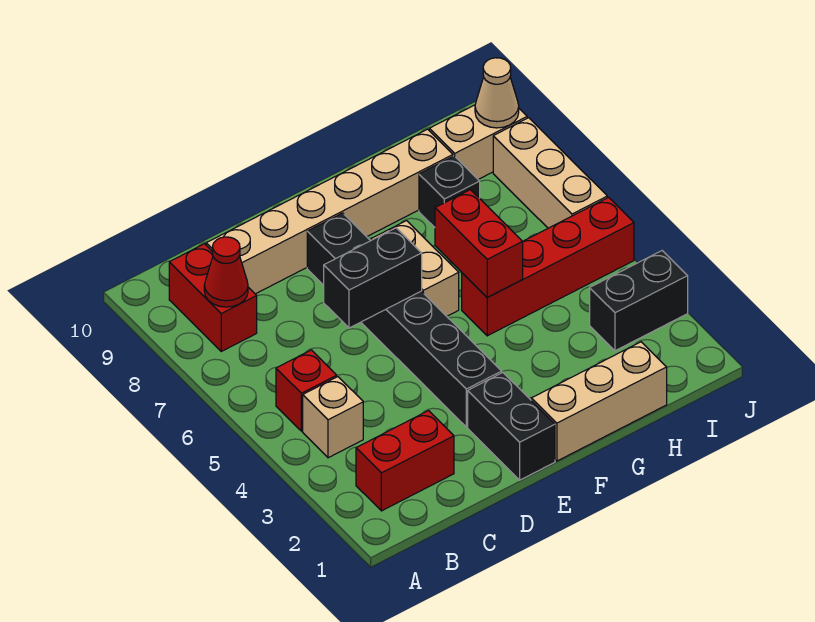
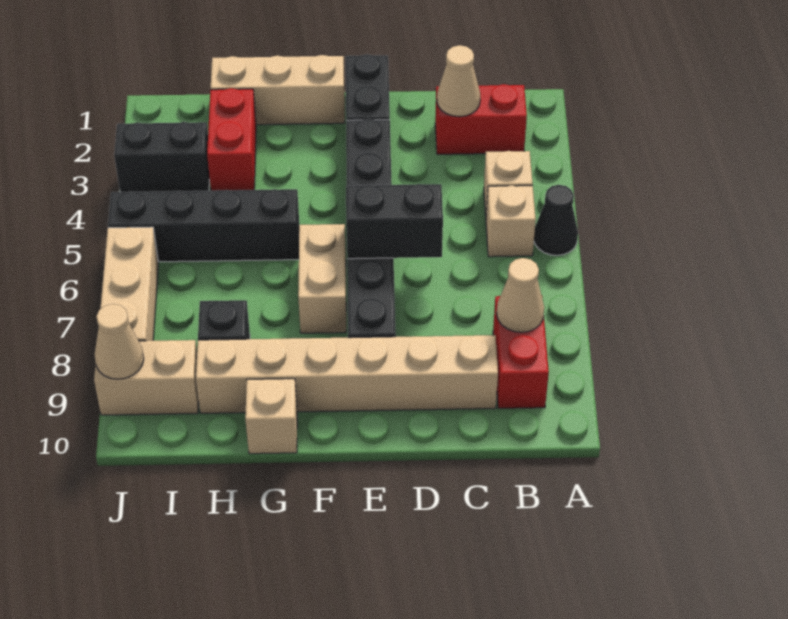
none -> black cone A5 level 1
red brick B5 level 1 -> tan brick B5 level 1
red cone B8 level 2 -> tan cone B8 level 2
none -> tan cone C2 level 2
red brick G5:J5 level 1 -> black brick G5:J5 level 1
red brick G5:G6 level 2 -> red brick H2:H3 level 1
none -> tan brick G10 level 1

